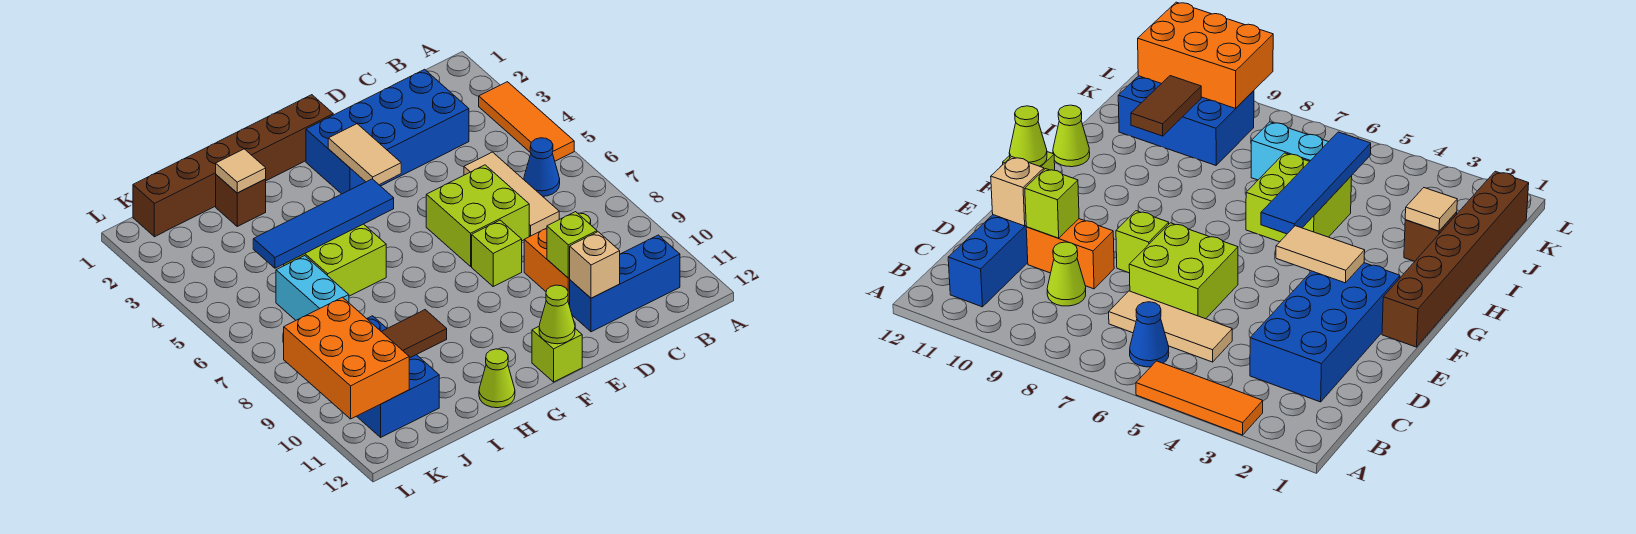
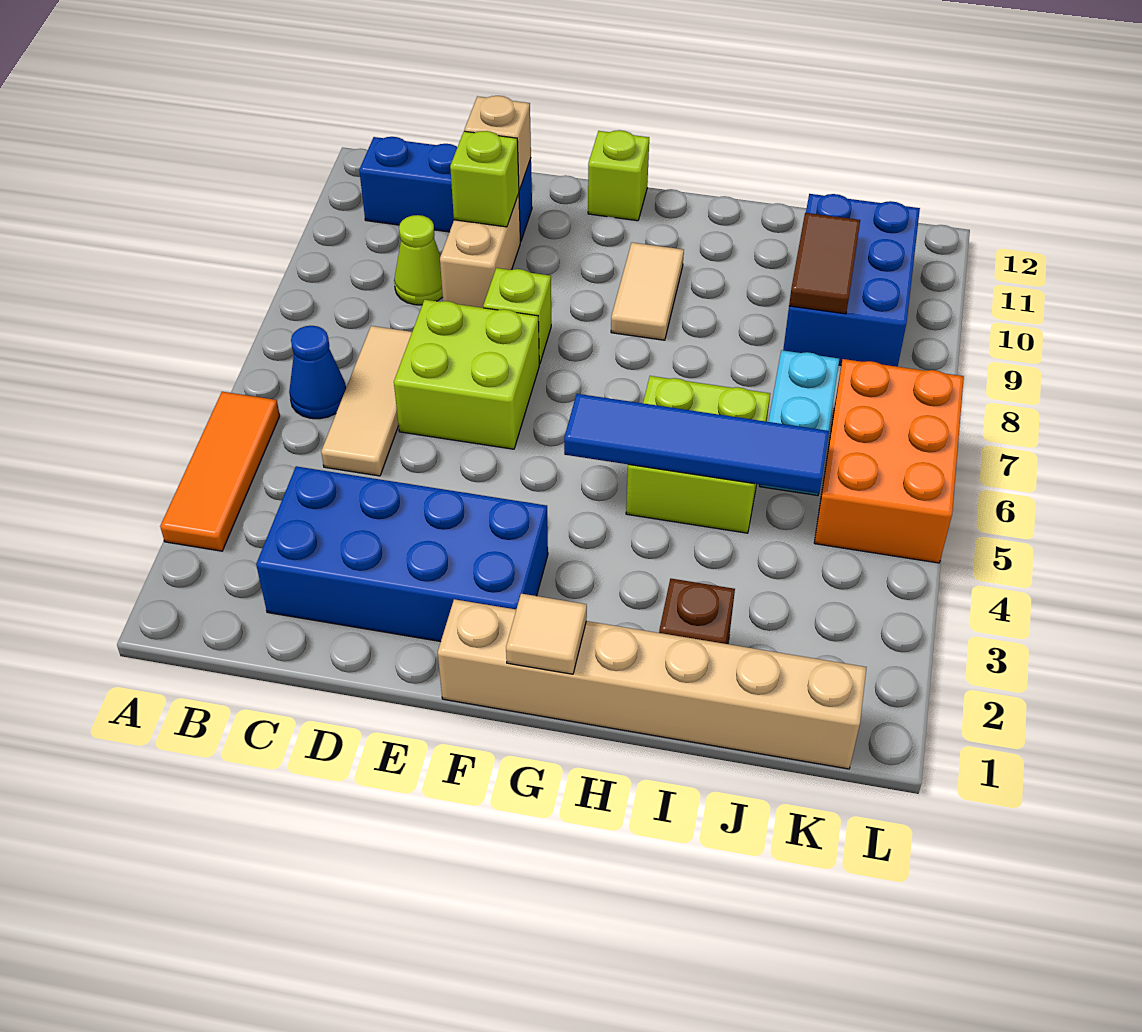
orange brick D9:D10 level 1 -> tan brick D9:D10 level 1
brown brick F1:K1 level 1 -> tan brick F1:K1 level 1
tan tile F3:F4 level 2 -> tan tile G9:G10 level 1
lime cone F12 level 2 -> none
lime cone H12 level 1 -> none
tan tile I2 level 2 -> tan tile G1 level 2
brown tile I10:J10 level 2 -> brown tile J9:J10 level 2
orange brick K9:L11 level 2 -> orange brick K5:L7 level 1

